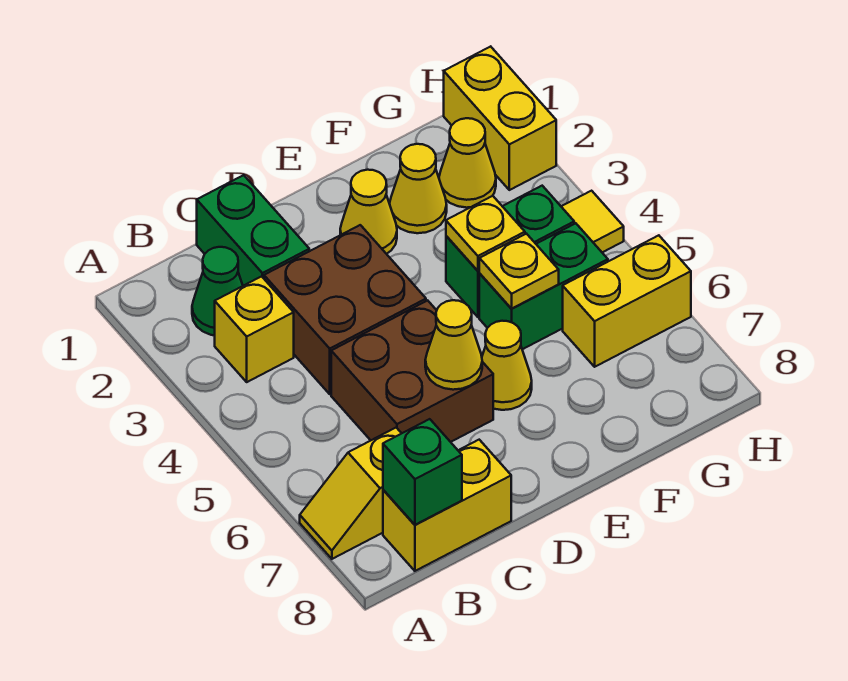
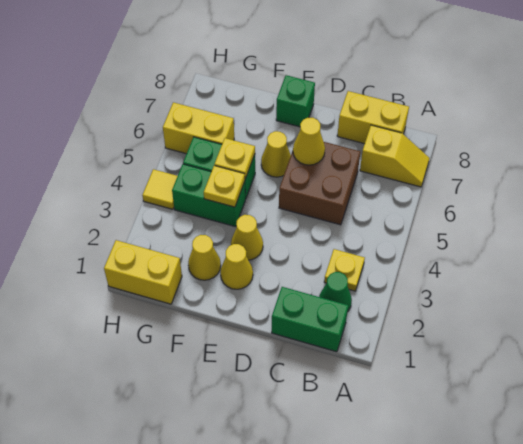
yellow brick B3 level 1 -> yellow plate B3 level 1
green brick B8 level 2 -> green brick E8 level 1
green brick C1:C2 level 1 -> green brick B1:C1 level 1
brown brick C3:D4 level 1 -> none
yellow cone G2 level 1 -> yellow cone E3 level 1
yellow brick H1:H2 level 1 -> yellow brick G1:H1 level 1

